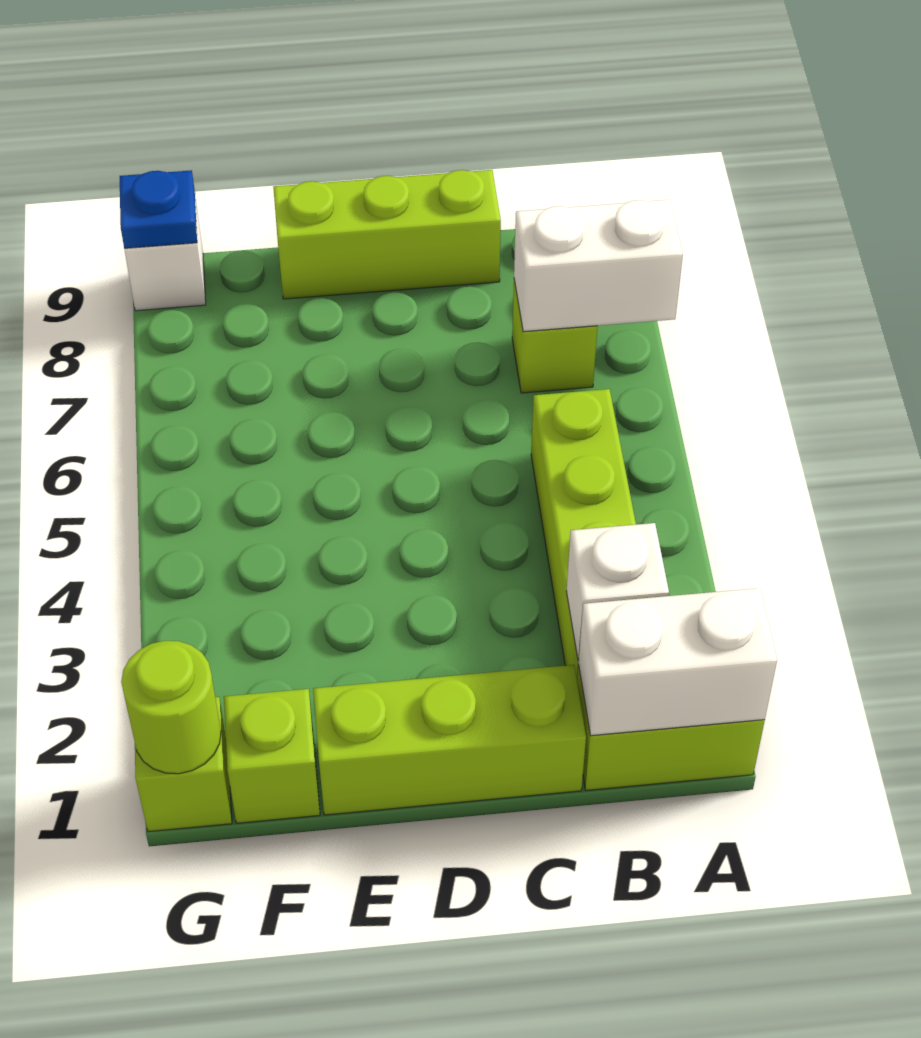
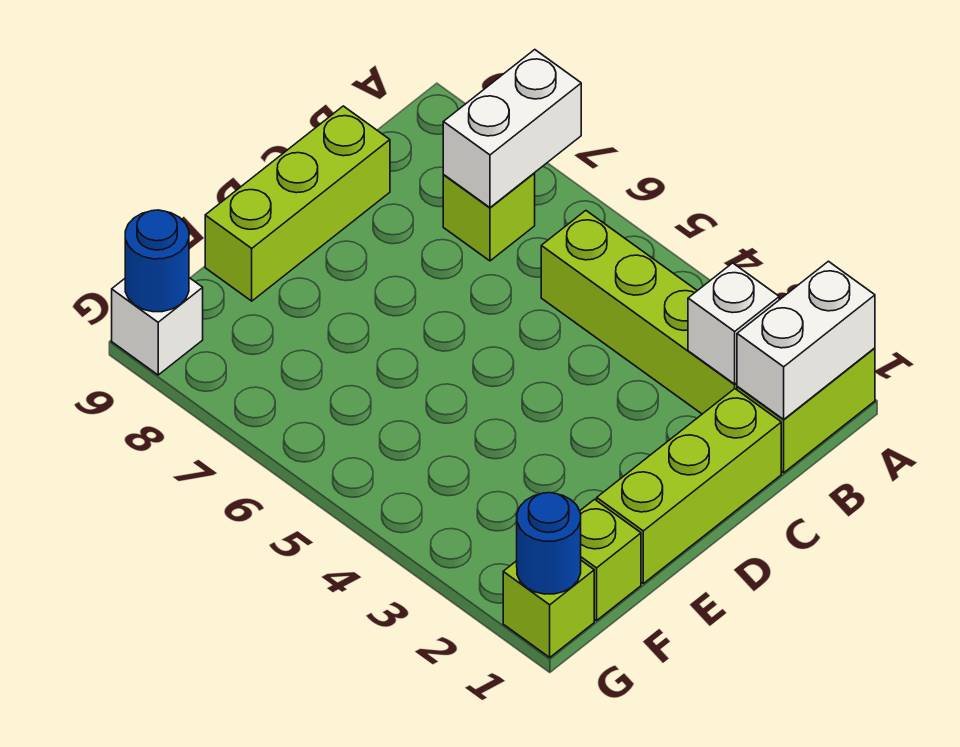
lime round brick G1 level 2 -> blue round brick G1 level 2
blue plate G9 level 2 -> blue round brick G9 level 2

